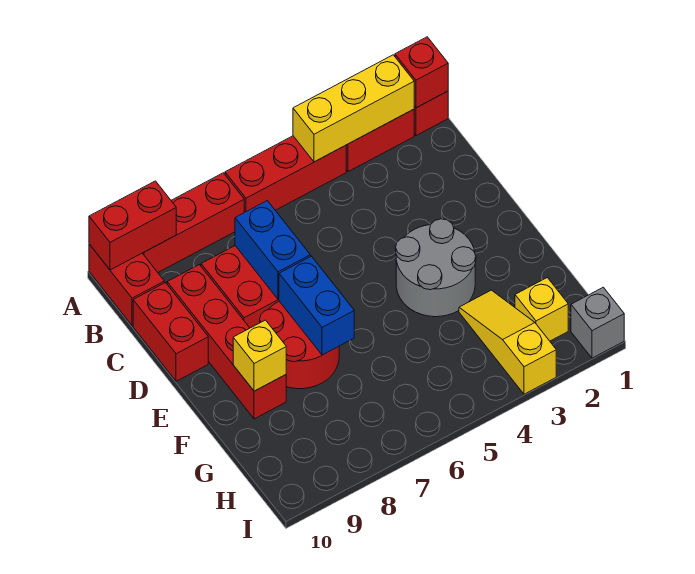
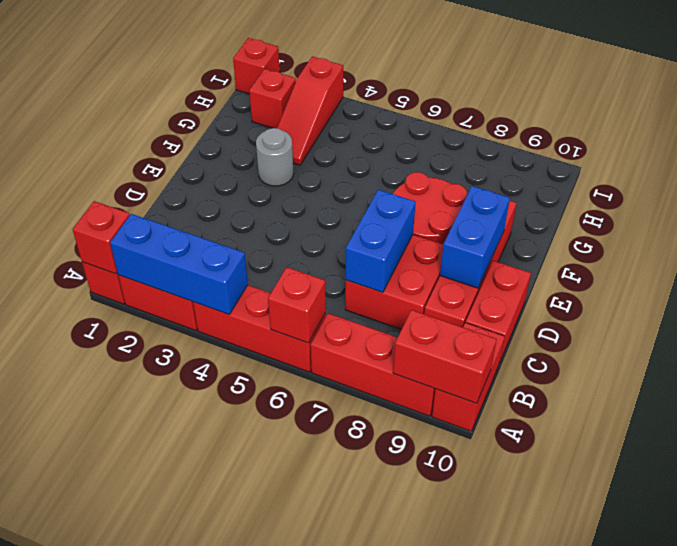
yellow brick A2:A4 level 2 -> blue brick A2:A4 level 2
none -> red brick A6 level 2
grey round brick E3:F4 level 1 -> grey round brick F3 level 1
blue brick E7:F7 level 2 -> blue brick D9:E9 level 2
yellow brick F9 level 2 -> none
yellow slope G3:I3 level 1 top I -> red slope G3:I3 level 1 top I
yellow brick H2 level 1 -> red brick H2 level 1
grey brick I1 level 1 -> red brick I1 level 1

